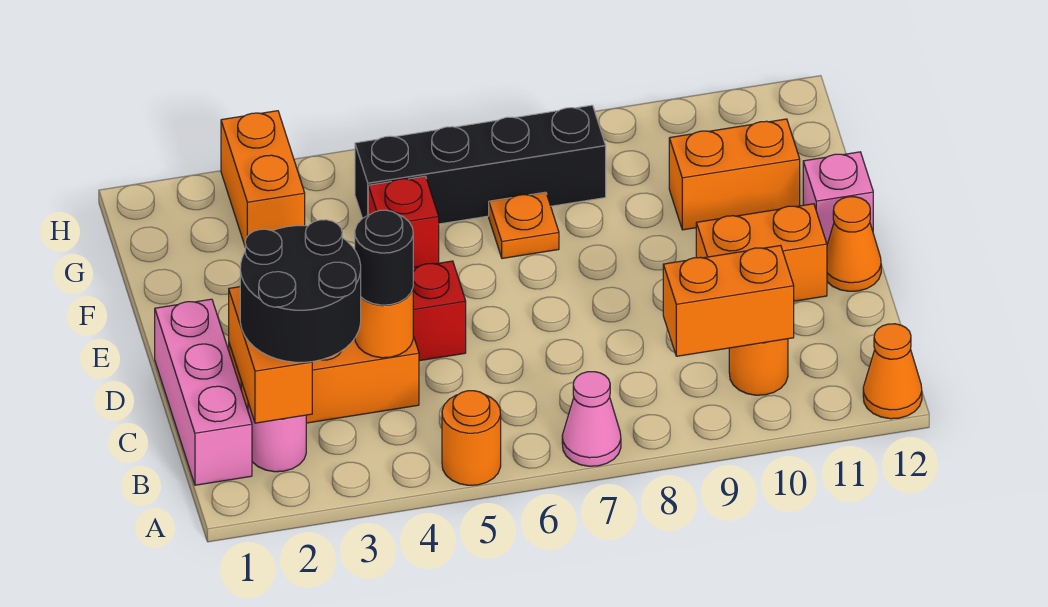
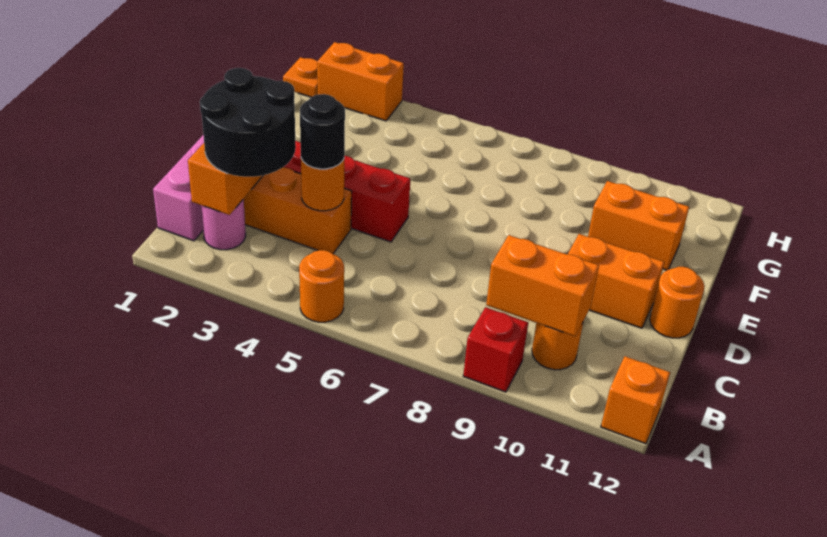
pink cone A7 level 1 -> none
orange cone A12 level 1 -> orange brick A12 level 1
orange cone D12 level 1 -> orange round brick D12 level 1
pink brick E12 level 1 -> none
red brick F5 level 1 -> red brick A9 level 1
orange plate F7 level 1 -> orange plate H1 level 1
orange brick G3:H3 level 1 -> orange brick H2:H3 level 1
black brick G5:G8 level 1 -> none

